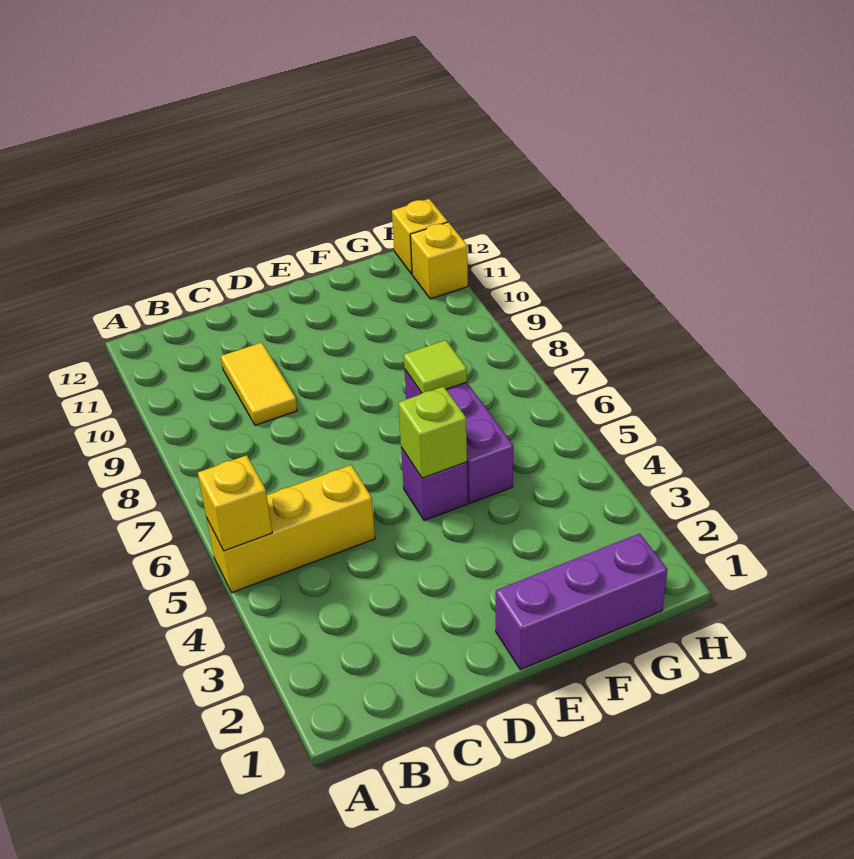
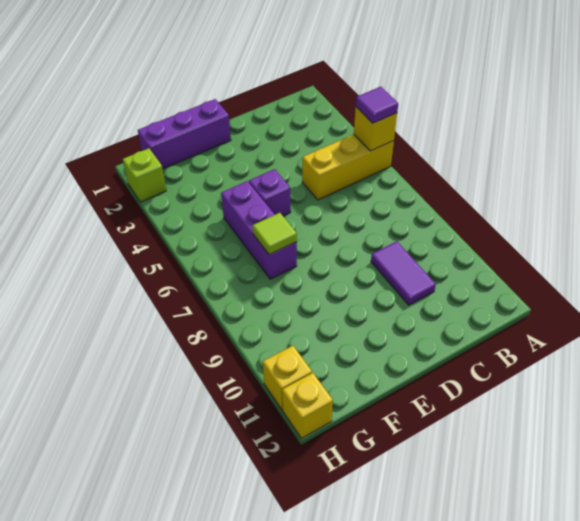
none -> purple tile A5 level 3
yellow tile C9:C10 level 1 -> purple tile C9:C10 level 1
lime brick E5 level 2 -> lime brick H2 level 1

